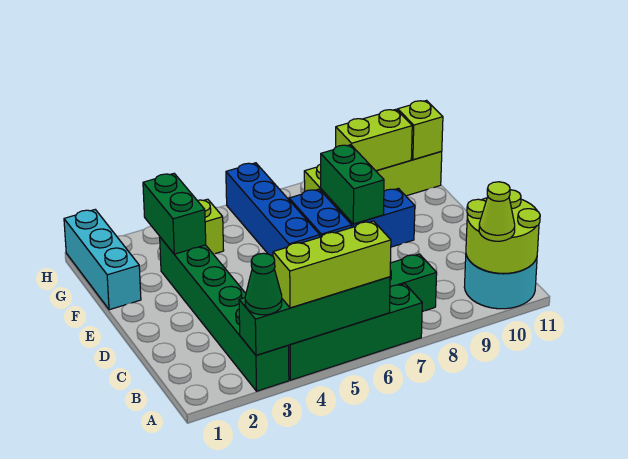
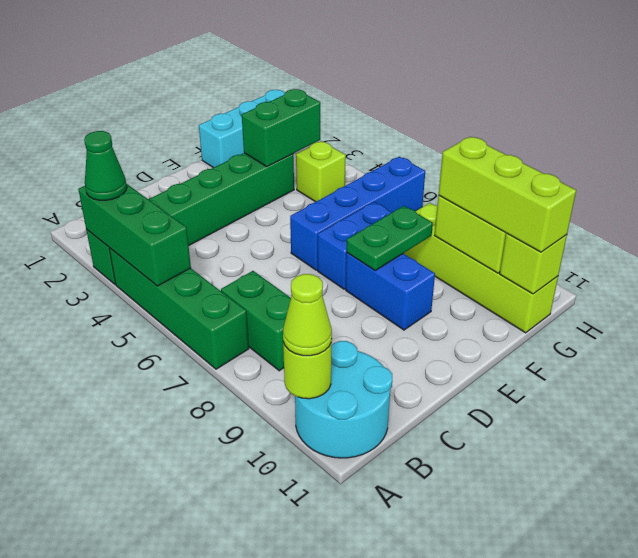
green brick A3:A6 level 2 -> green brick A3:A5 level 2
lime brick A4:A6 level 3 -> lime brick G9:G11 level 3
lime round brick A10:B11 level 2 -> lime round brick A10 level 2
green brick E8:F8 level 2 -> green plate E8:F8 level 2

